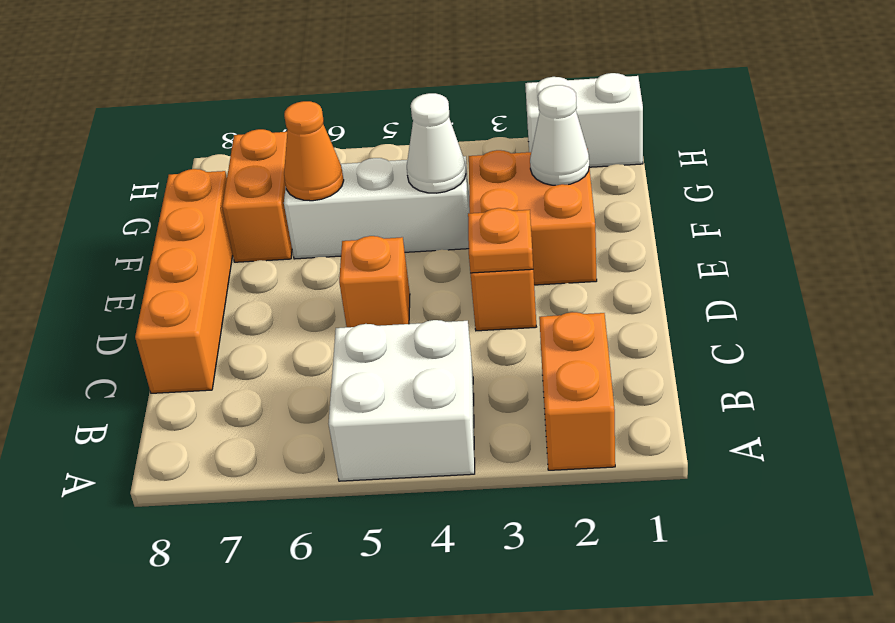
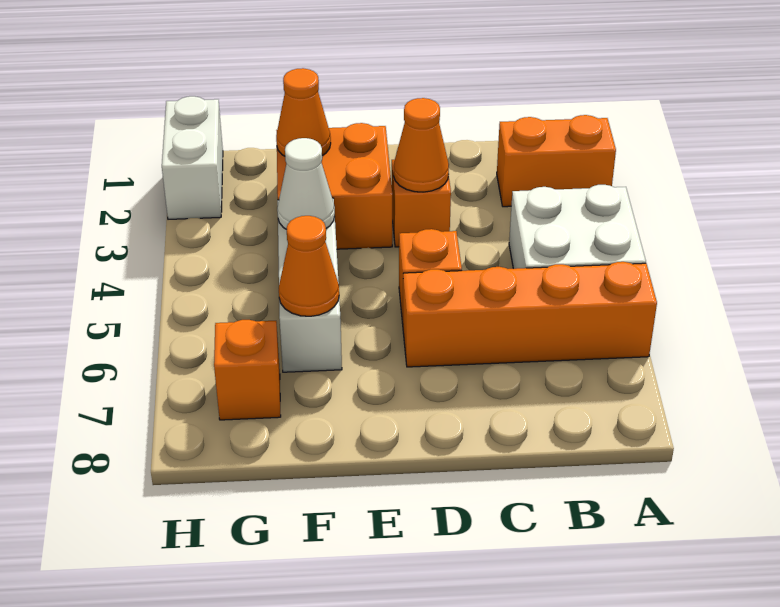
orange brick C8:F8 level 1 -> orange brick A6:D6 level 1
orange plate D3 level 2 -> orange cone D3 level 2
white cone F2 level 2 -> orange cone F2 level 2
orange brick F7:G7 level 1 -> orange brick G7 level 1

